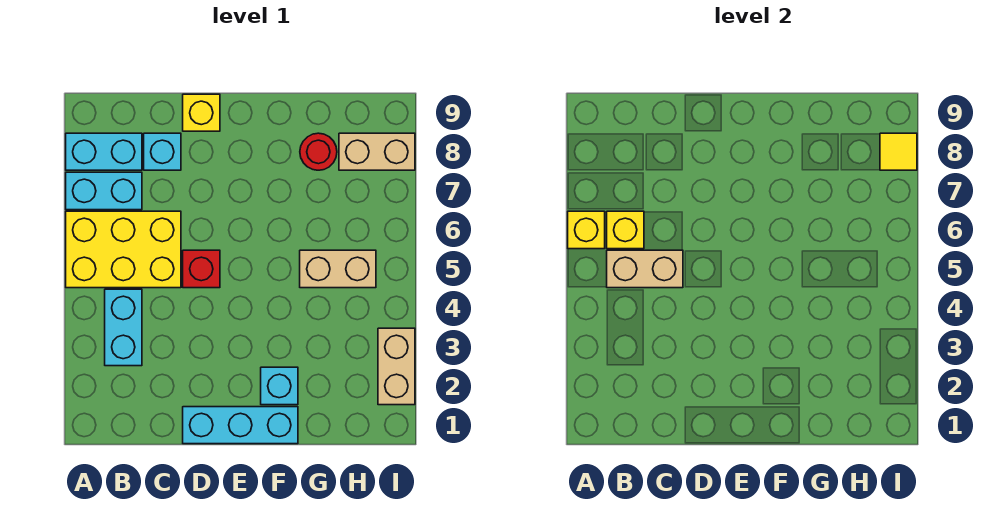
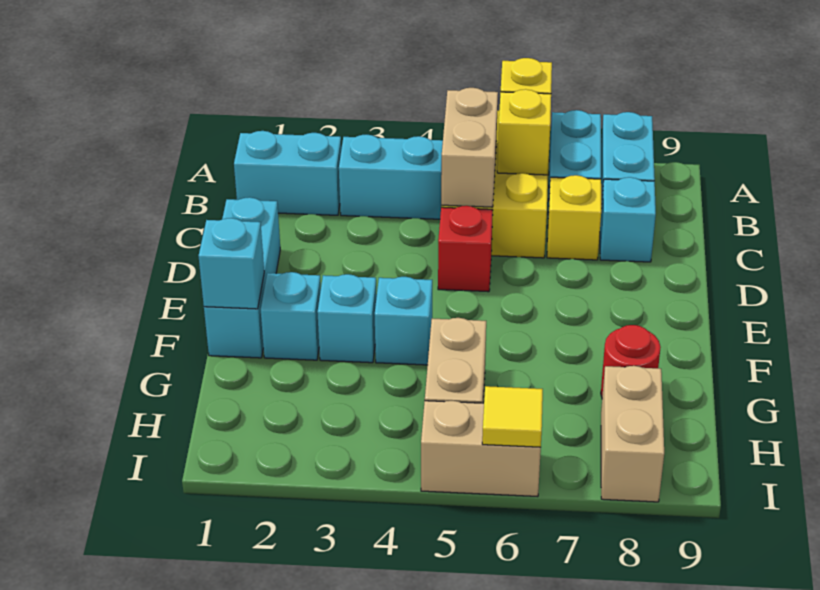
none -> cyan brick B1:B2 level 1
yellow brick D9 level 1 -> yellow brick C7 level 1
none -> cyan brick F1 level 2
none -> cyan brick F3 level 1
none -> cyan brick F4 level 1
tan brick I2:I3 level 1 -> tan brick I5:I6 level 1
yellow tile I8 level 2 -> yellow tile I6 level 2

